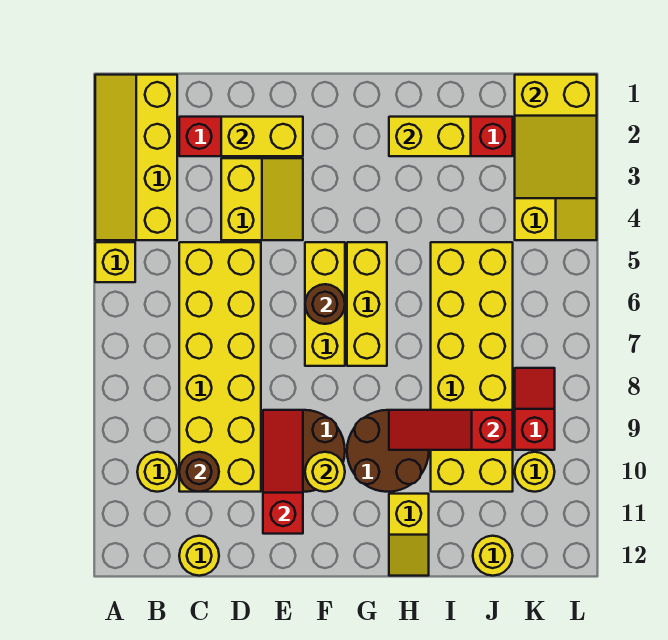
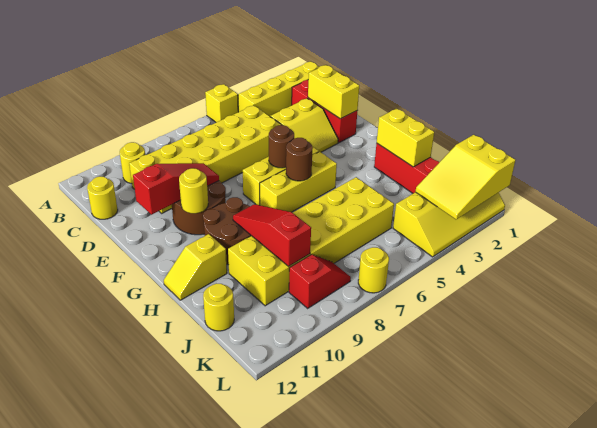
brown round brick C10 level 2 -> brown round brick G6 level 2
yellow round brick K10 level 1 -> yellow round brick L7 level 1

